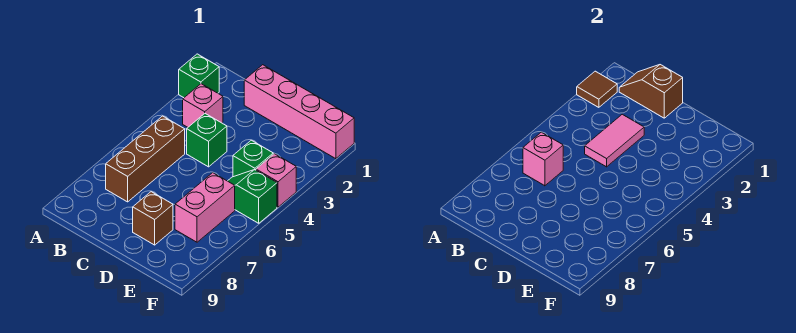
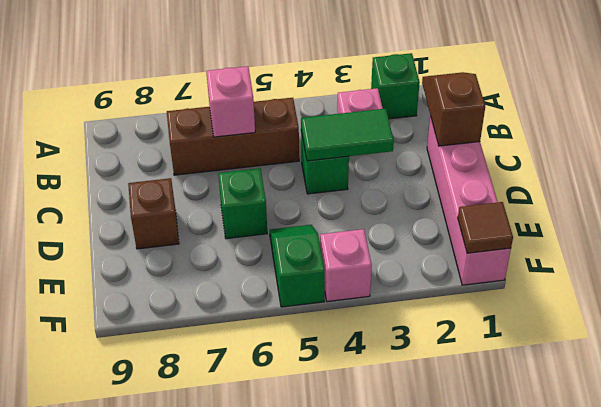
brown tile A2 level 2 -> brown tile F1 level 2
pink tile C3:C4 level 2 -> green tile C3:C4 level 2
green brick E4 level 1 -> green brick D6 level 1
pink brick E6:E7 level 1 -> none

